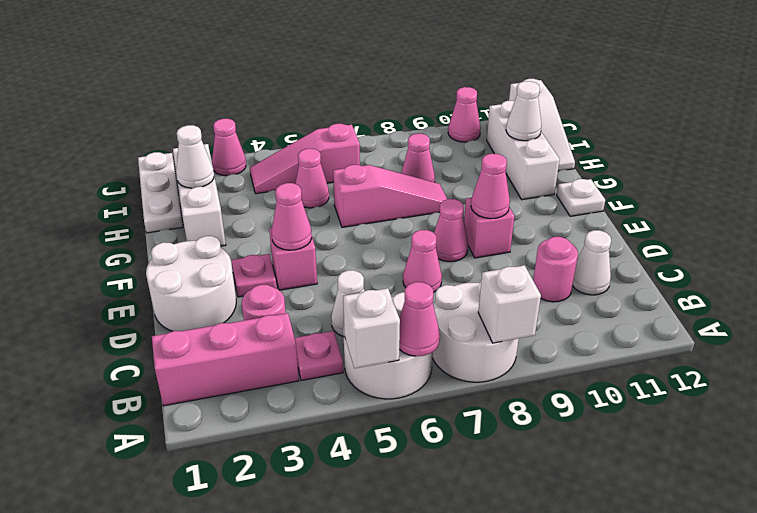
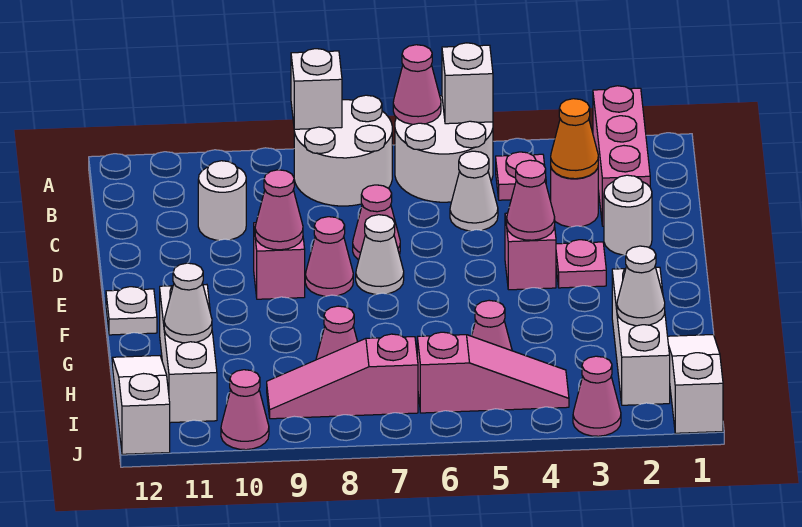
pink brick B1:B3 level 1 -> pink brick A2:C2 level 1
none -> orange cone C3 level 2
pink round brick C10 level 1 -> white round brick C10 level 1
white cone C11 level 1 -> white cone E7 level 1
white round brick D1:E2 level 1 -> white round brick D2 level 1
pink slope G6:G8 level 1 top 6 -> pink slope I7:I9 level 1 top 7
white plate H1:J1 level 1 -> white slope H1:J1 level 1 top J

